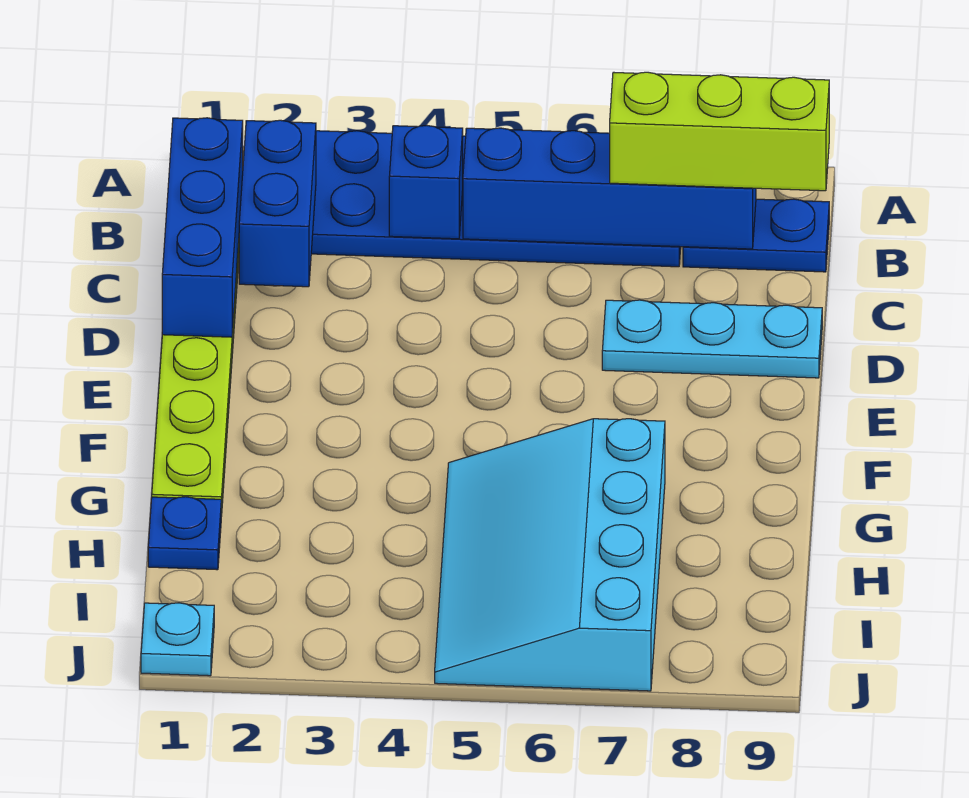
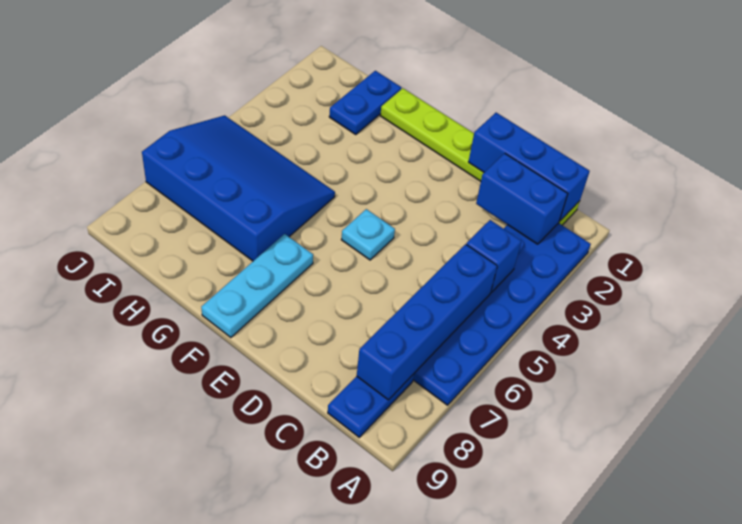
lime brick B7:B9 level 3 -> none
cyan plate D7:D9 level 1 -> cyan plate F7:F9 level 1
cyan slope G5:J7 level 1 top 7 -> blue slope G5:J7 level 1 top 7
blue plate H1 level 1 -> blue plate H1:H2 level 1
cyan plate J1 level 1 -> cyan plate E5 level 1

